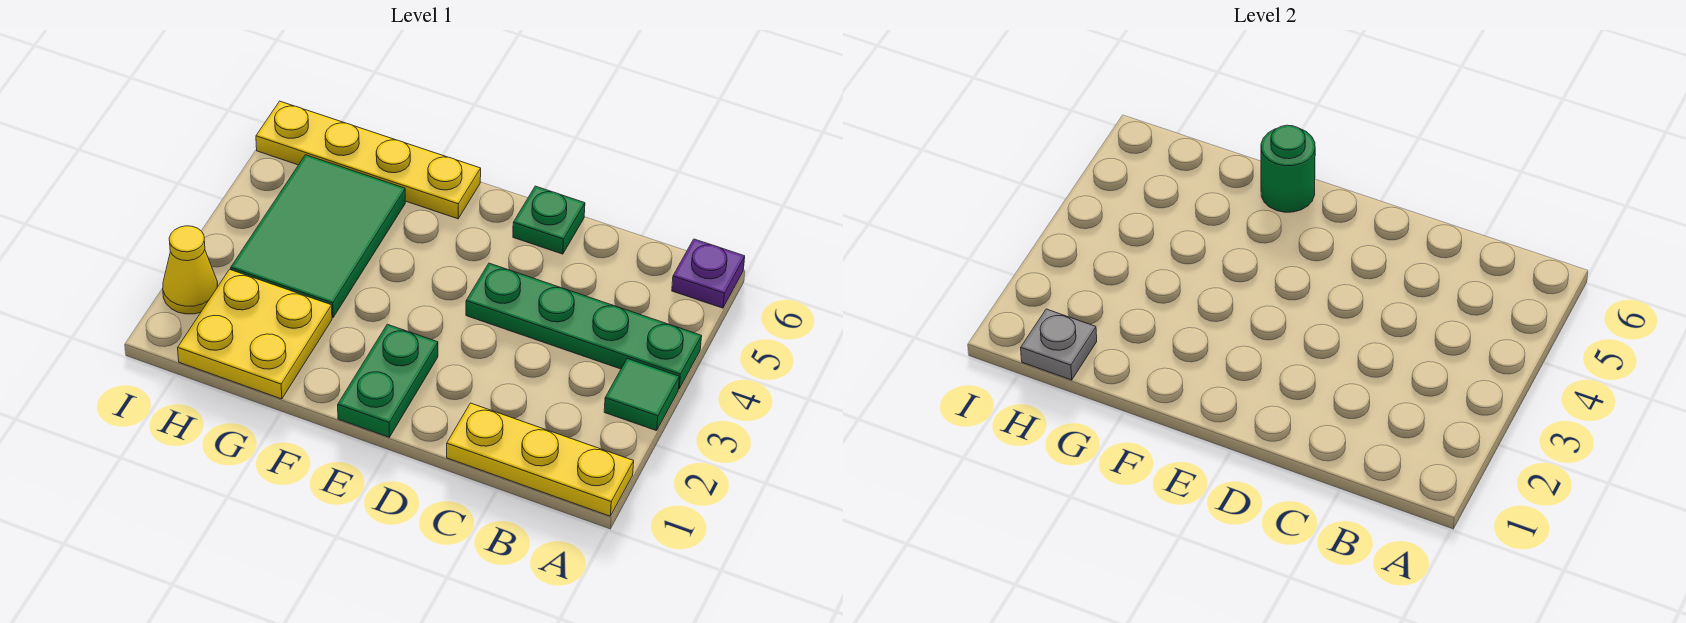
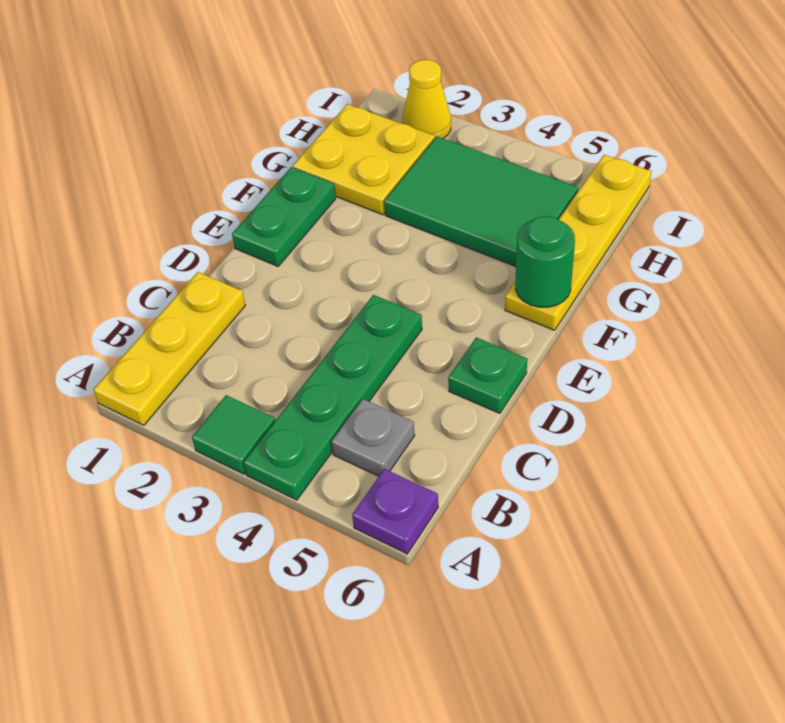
green plate E1:E2 level 1 -> green plate E1:F1 level 1
grey plate H1 level 2 -> grey plate B5 level 1

